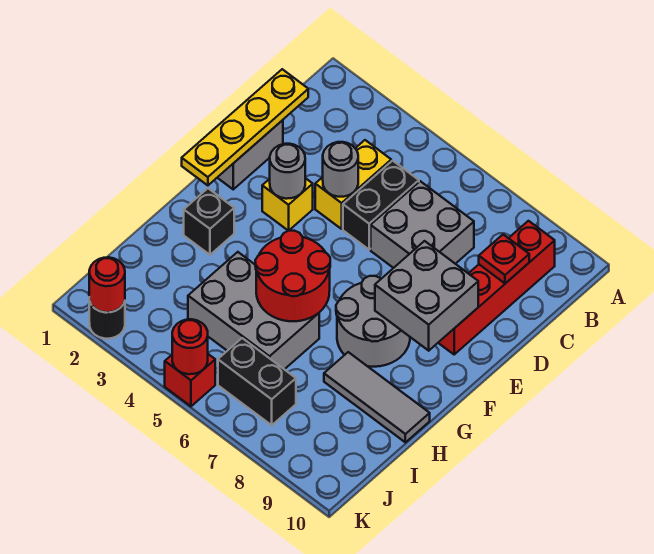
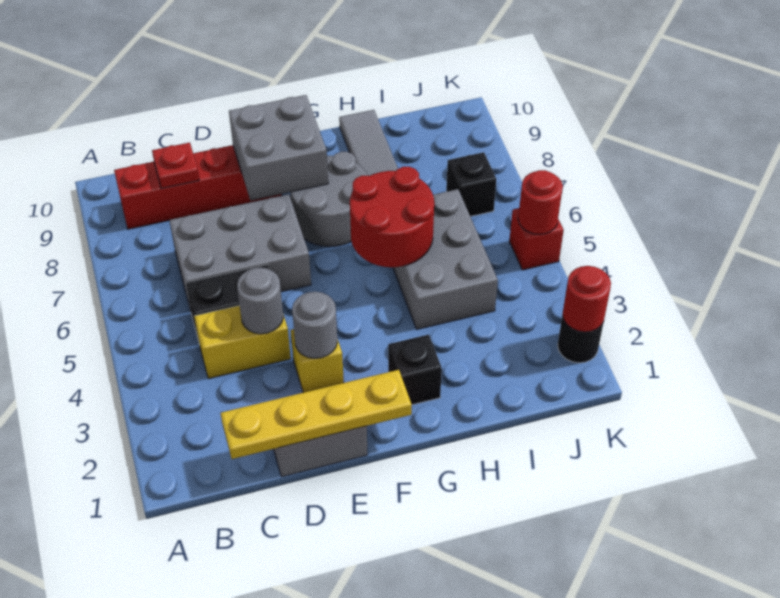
grey brick C6:D7 level 1 -> grey brick C6:E7 level 1
black brick J6:J7 level 1 -> black brick J7 level 1

